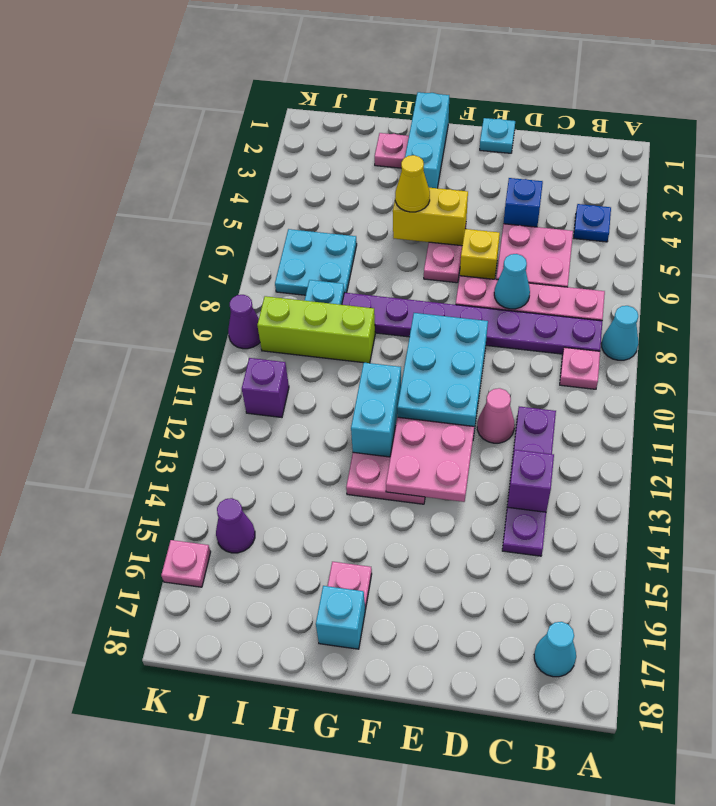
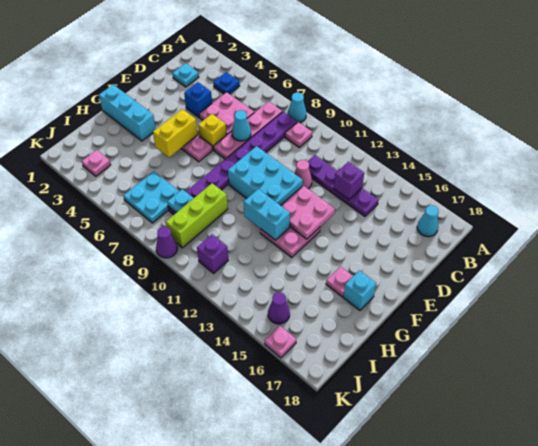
cyan plate E1 level 1 -> cyan plate C2 level 1
yellow cone G5 level 3 -> none
pink plate H2 level 1 -> pink plate J3 level 1

